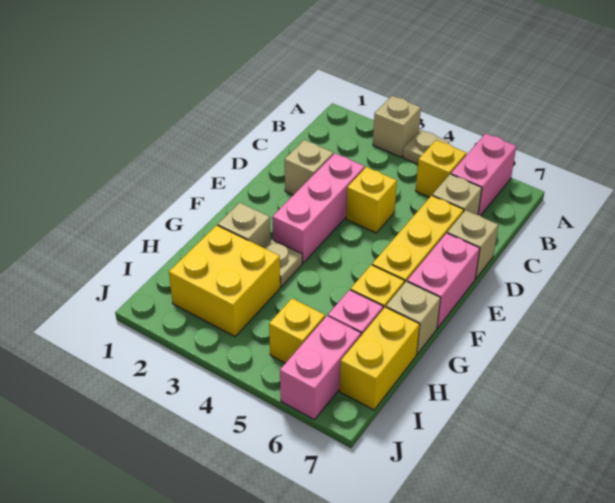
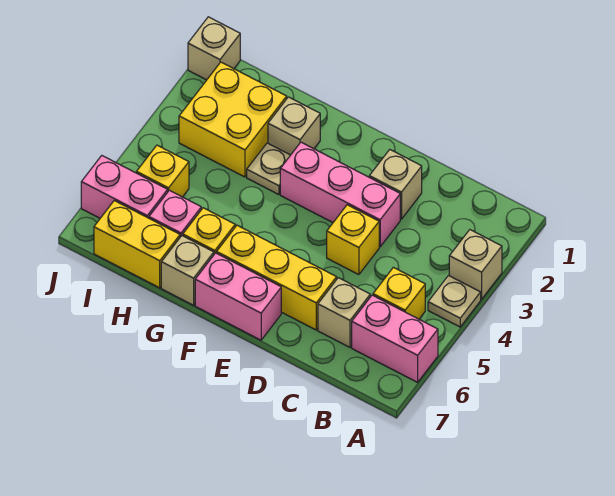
tan brick D7 level 1 -> tan brick J1 level 1

